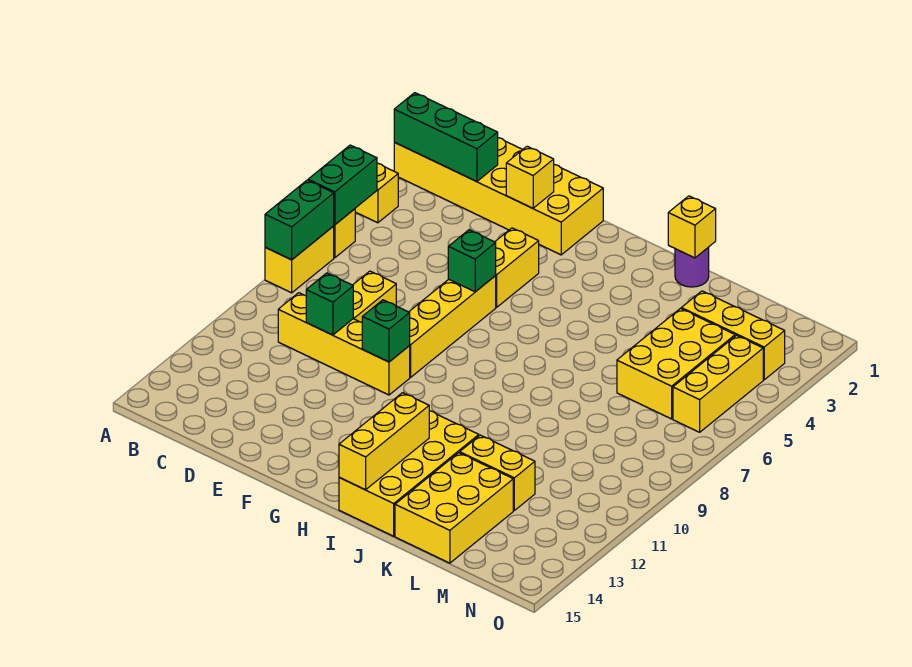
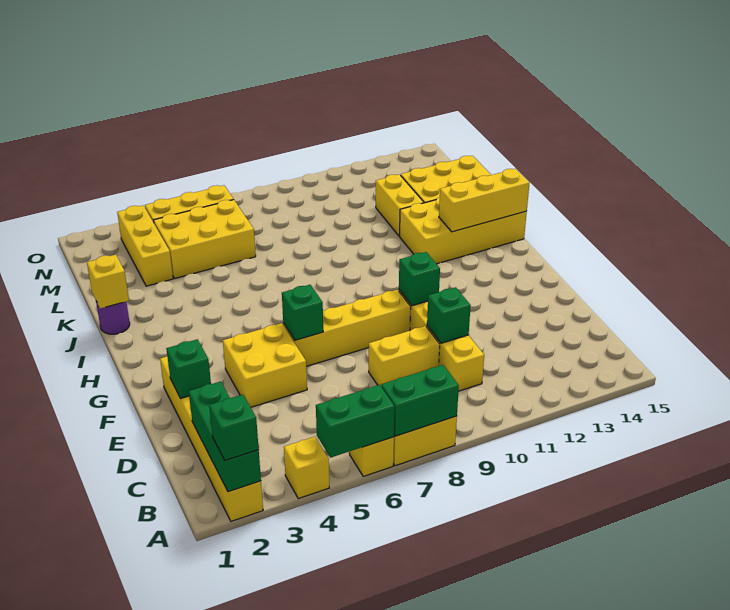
yellow brick A1:F2 level 1 -> yellow brick A2:F2 level 1
none -> green brick A2 level 3
yellow brick E2 level 2 -> green brick E2 level 2
yellow brick F4:F5 level 1 -> yellow brick E4:F5 level 1

